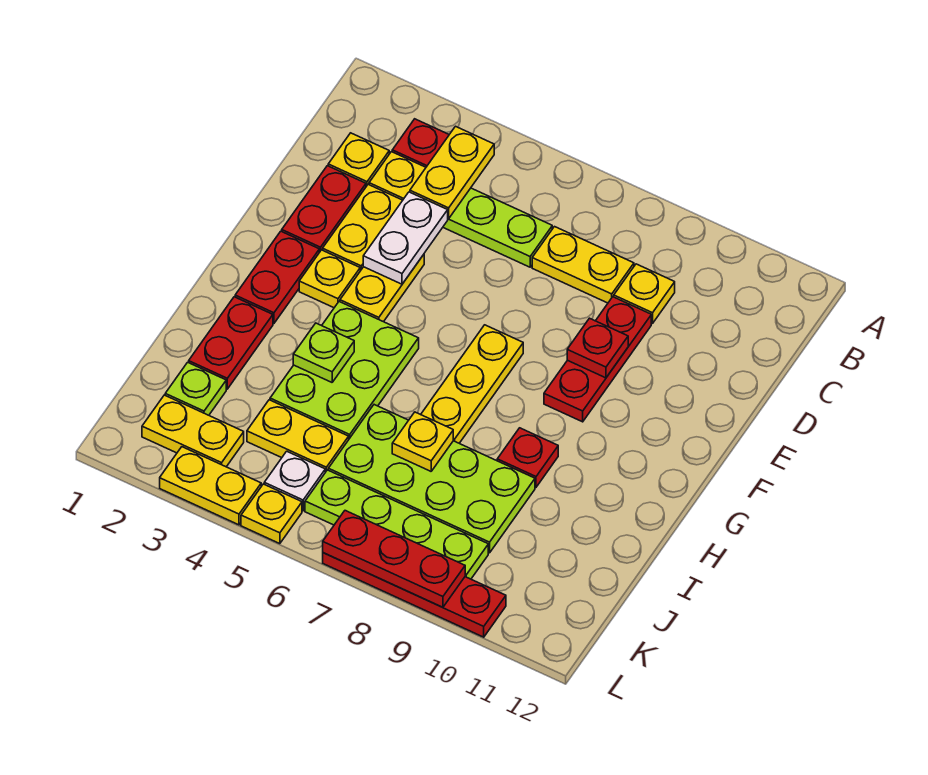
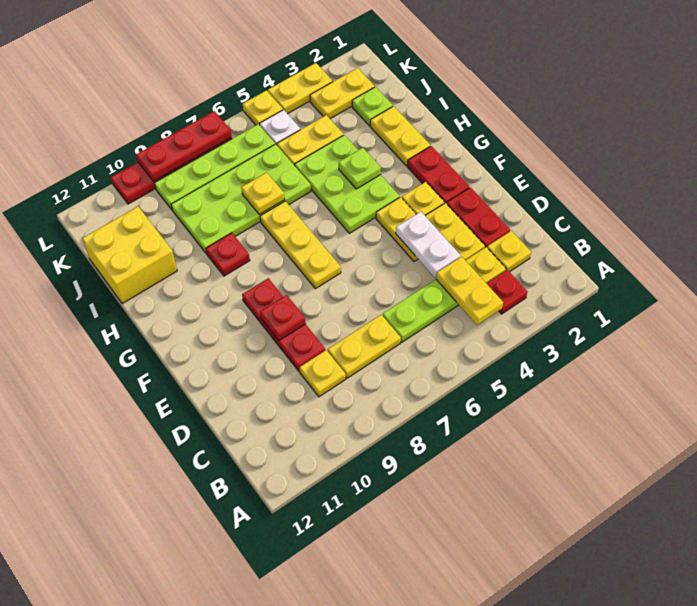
red plate H2:I2 level 1 -> yellow plate H2:I2 level 1
none -> yellow brick I11:J12 level 1

